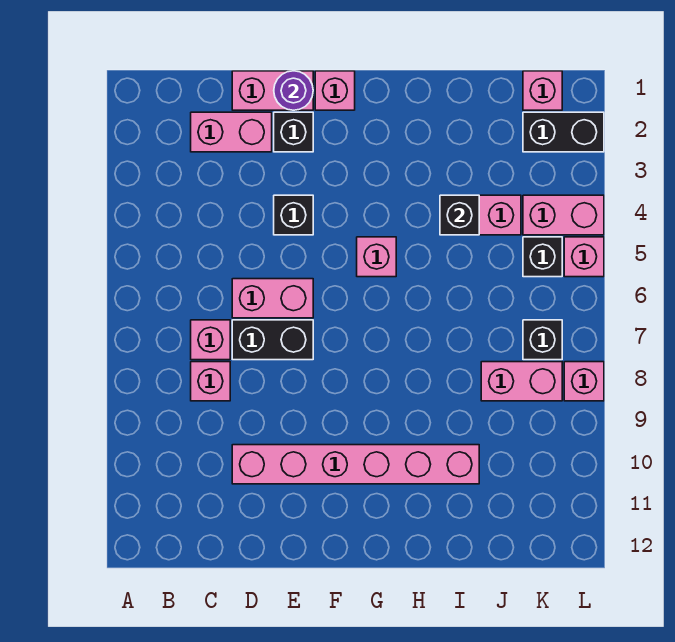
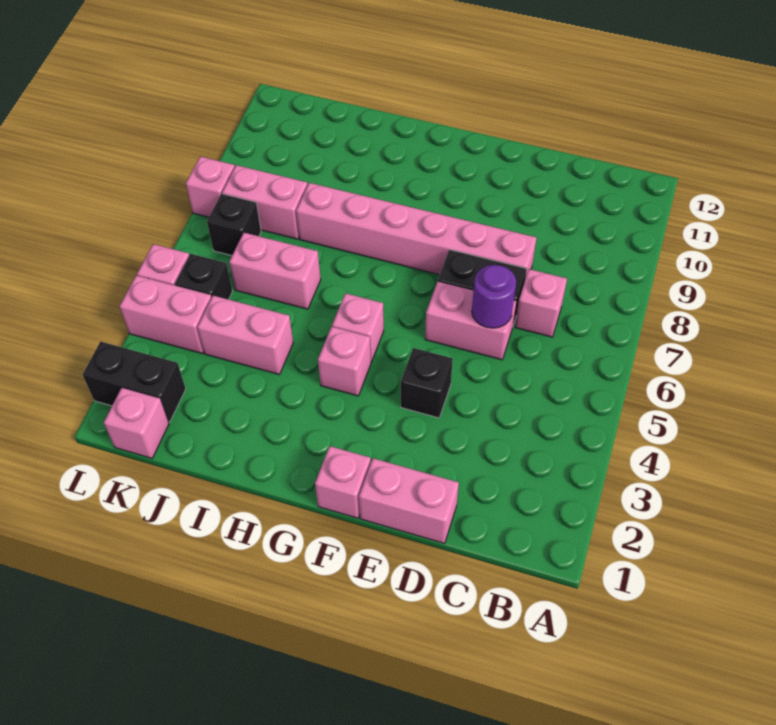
pink brick C2:D2 level 1 -> pink brick I6:J6 level 1
pink brick C8 level 1 -> pink brick G4 level 1
pink brick D10:I10 level 1 -> pink brick D8:I8 level 1
purple round brick E1 level 2 -> purple round brick D6 level 2
black brick E2 level 1 -> none
black brick I4 level 2 -> none

